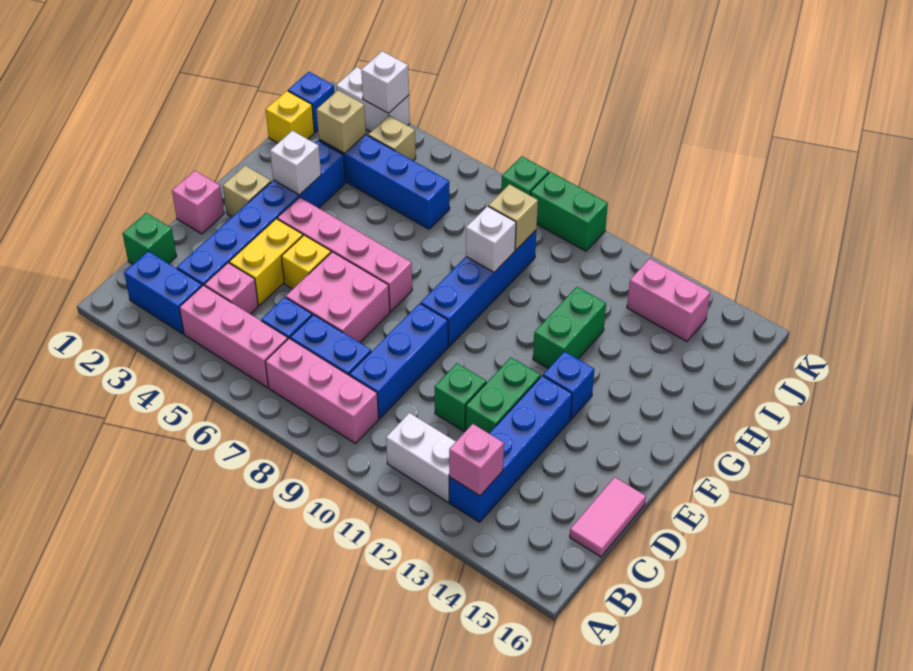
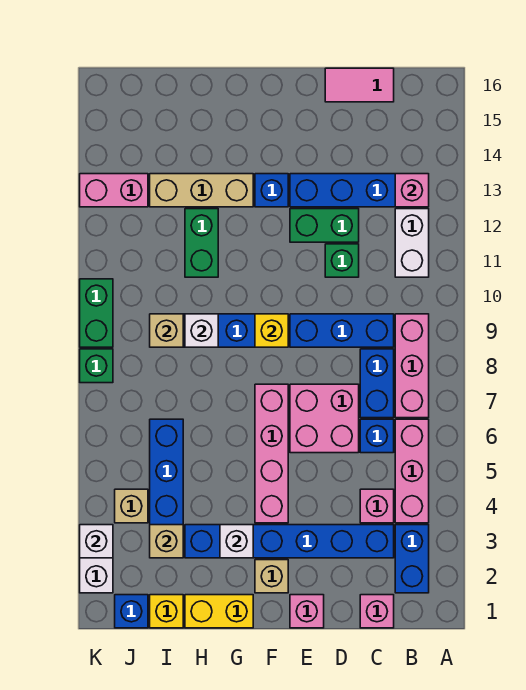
green brick C1 level 1 -> pink brick C1 level 1
yellow brick D4:E4 level 1 -> yellow brick G1:H1 level 1
yellow brick E5 level 1 -> yellow brick F9 level 2
green brick G12:H12 level 1 -> green brick H11:H12 level 1
none -> tan brick G13:I13 level 1
pink brick J13:J14 level 1 -> pink brick J13:K13 level 1

